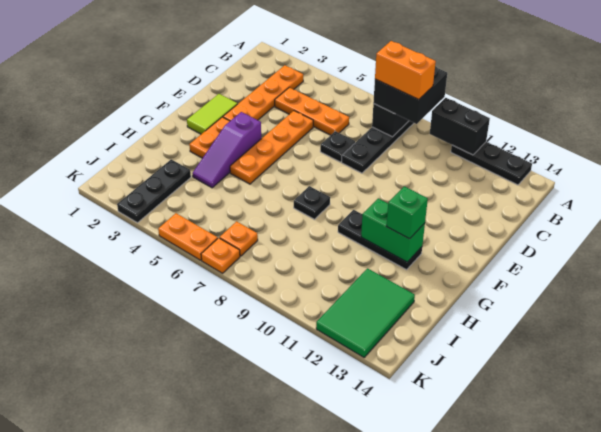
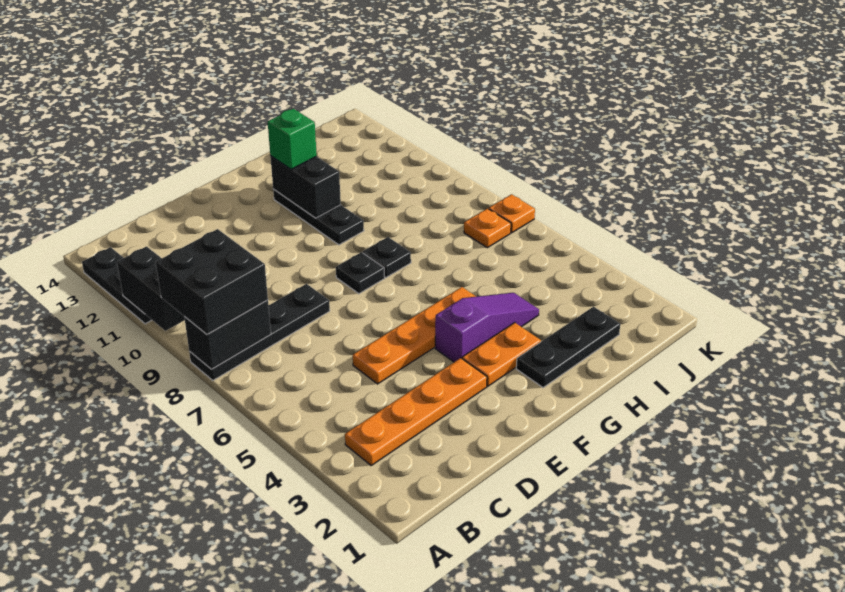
orange brick B8:B9 level 4 -> none
orange plate C4:C6 level 1 -> none
black plate D7 level 1 -> black plate F8 level 1
lime tile E2:F2 level 1 -> none
green brick G11:G12 level 2 -> black brick G11:G12 level 2
black plate I3:K3 level 1 -> black plate G2:I2 level 1
green tile I12:K13 level 1 -> none
orange plate K5:K6 level 1 -> none

